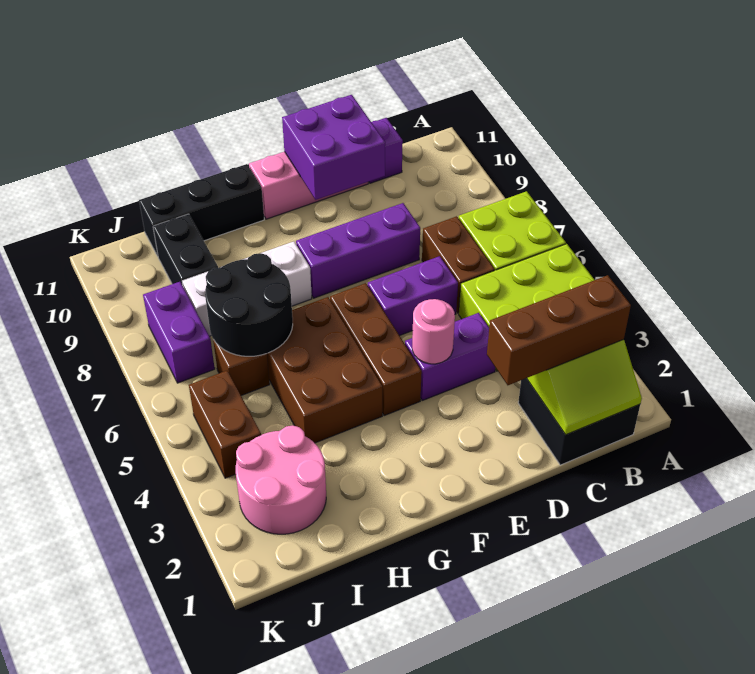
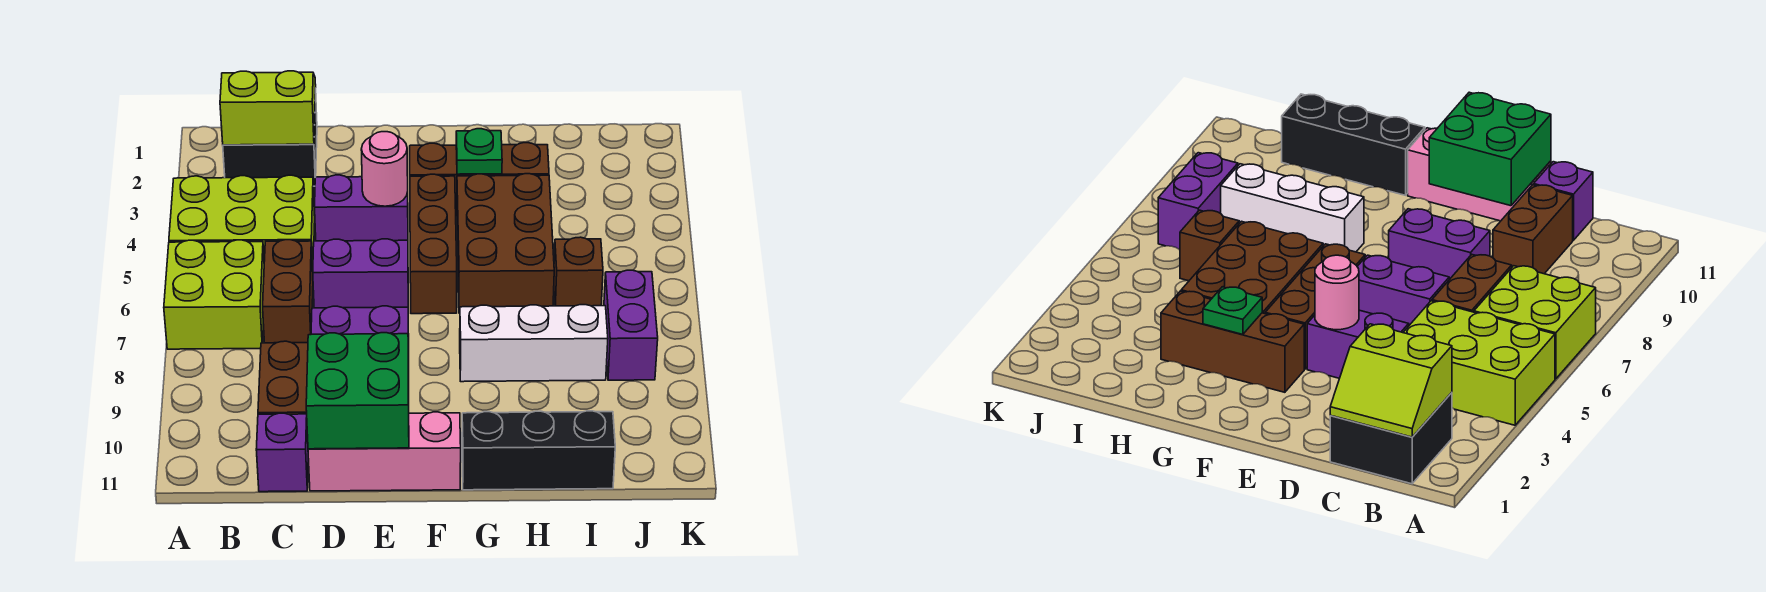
brown brick B2:D2 level 3 -> brown brick F3:H3 level 1
purple brick D8:F8 level 1 -> purple brick D8:E8 level 1
purple brick D10:E11 level 2 -> green brick D10:E11 level 2
none -> green plate G3 level 2
black round brick H6:I7 level 2 -> none
pink round brick I2:J3 level 1 -> none
black brick I9:I10 level 1 -> none
brown brick J4:J5 level 1 -> brown brick C9:C10 level 1

